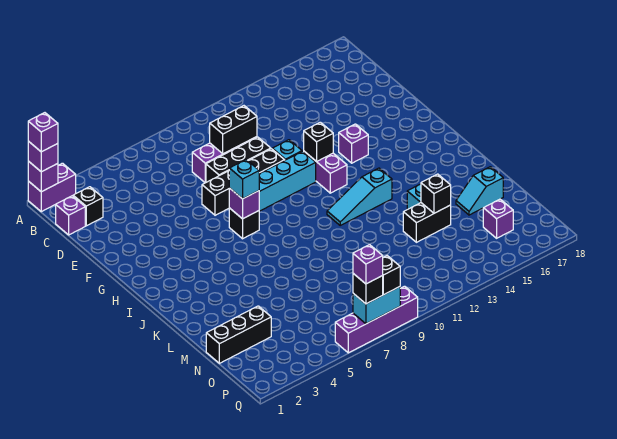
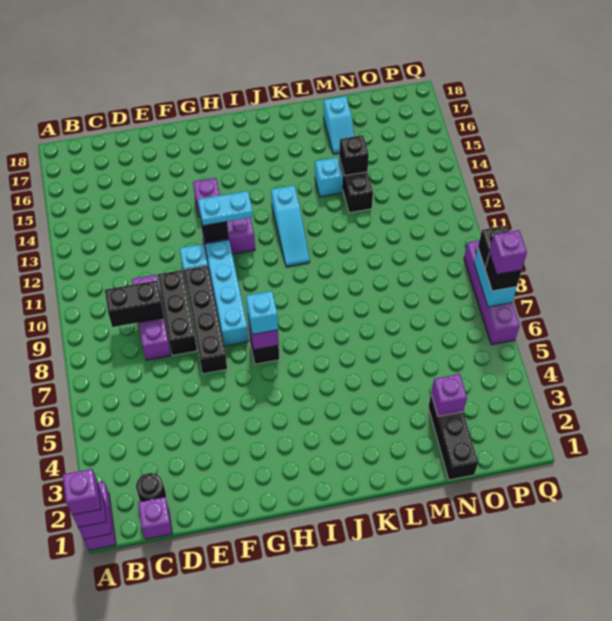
black brick C2 level 1 -> black round brick C2 level 1
black brick D9:D10 level 2 -> black brick C9:D9 level 2
none -> cyan plate G12:H12 level 3
purple brick O16 level 1 -> purple brick N3 level 2

